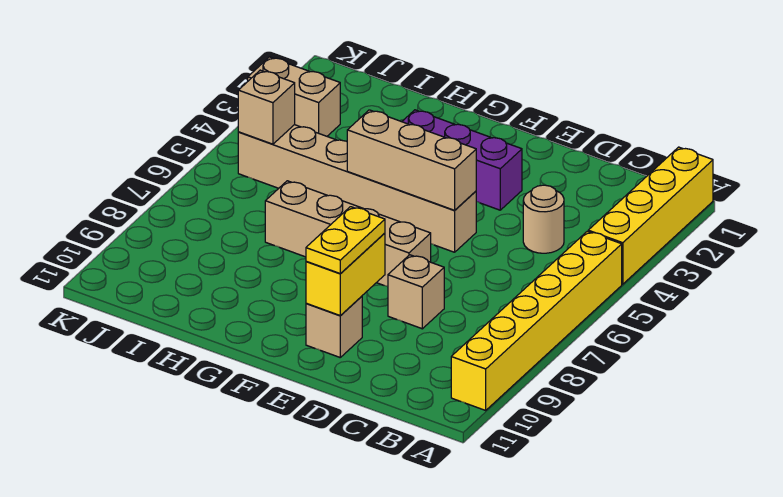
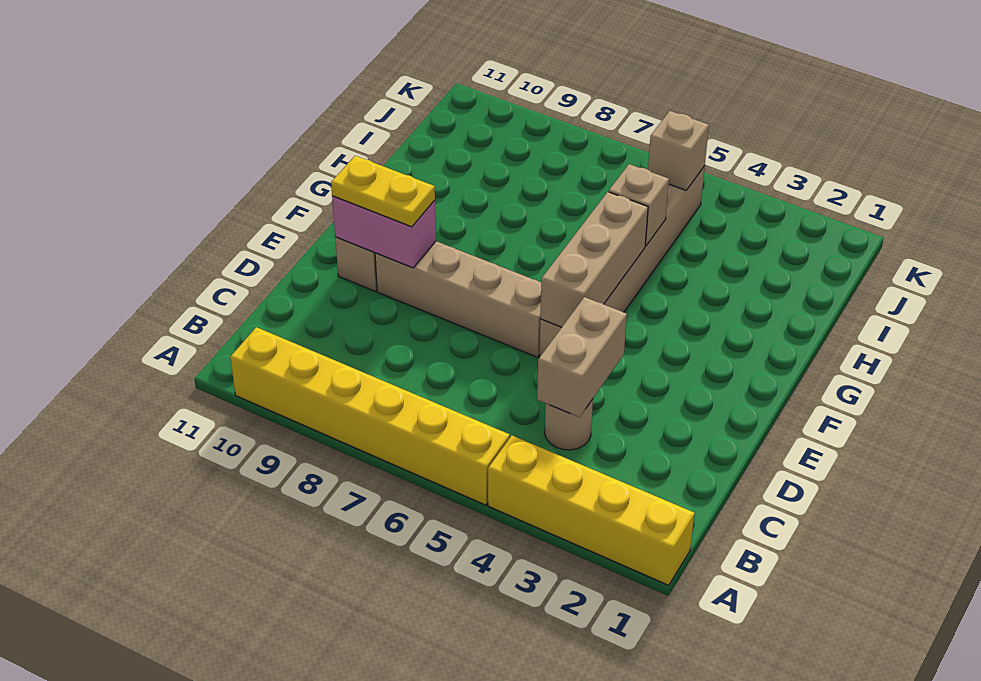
tan brick D8 level 1 -> tan brick H5 level 2
purple brick E3:G3 level 1 -> none
tan brick E7:H7 level 1 -> tan brick E6:E9 level 1
yellow brick E9:E10 level 2 -> pink brick E9:E10 level 2
tan brick J3:K3 level 1 -> tan brick C4:D4 level 2

